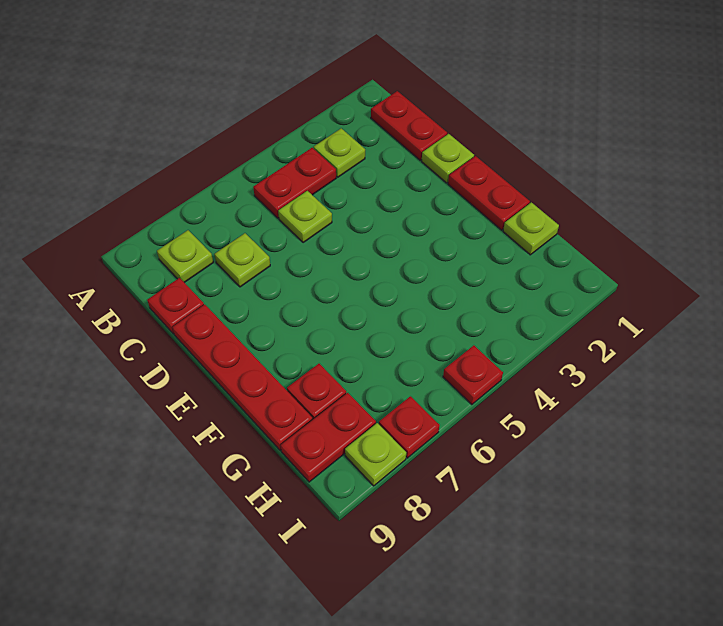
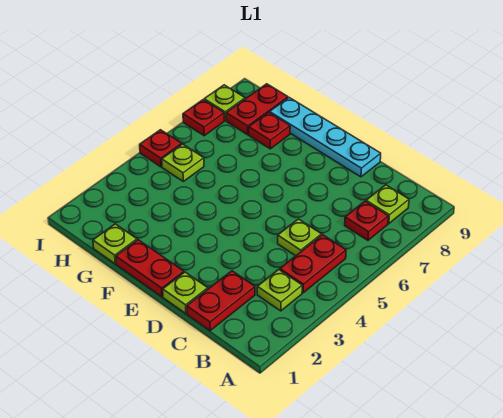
red plate B1:C1 level 1 -> red plate C1:C2 level 1
lime plate C7 level 1 -> lime plate H5 level 1
red plate C9 level 1 -> red plate B7 level 1
red plate D9:G9 level 1 -> cyan plate D9:G9 level 1

